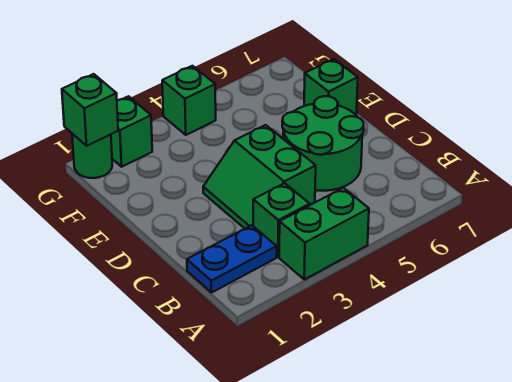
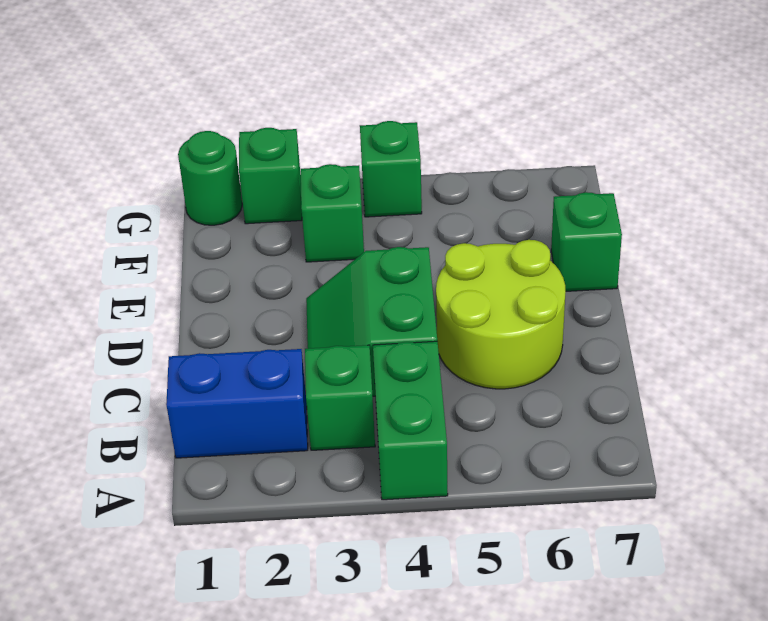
green brick A3:A4 level 1 -> green brick A4:B4 level 1
blue plate B1:B2 level 1 -> blue brick B1:B2 level 1
green round brick C5:D6 level 1 -> lime round brick C5:D6 level 1
green brick G1 level 2 -> green brick F3 level 1

